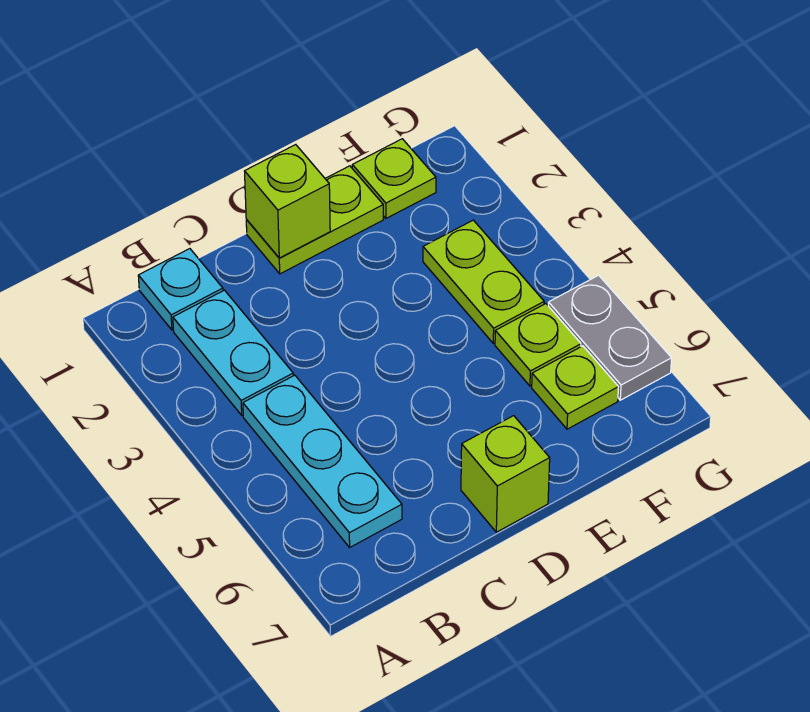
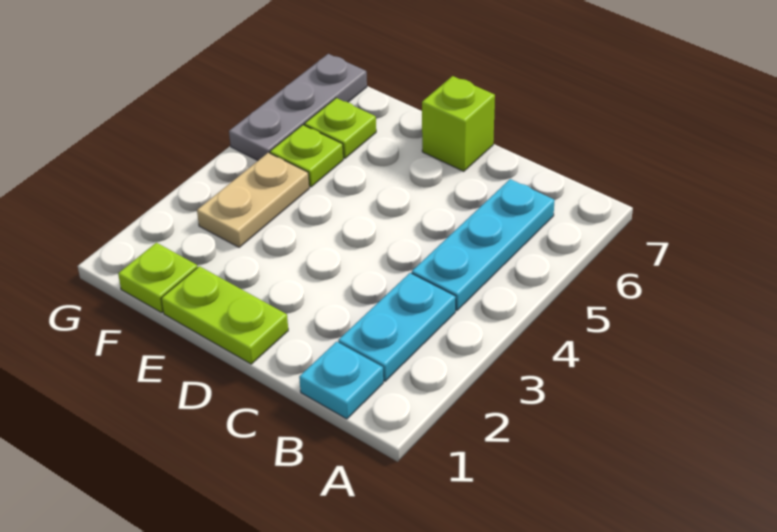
lime brick D1 level 2 -> none
lime plate F3:F4 level 1 -> tan plate F3:F4 level 1
grey plate G5:G6 level 1 -> grey plate G5:G7 level 1

